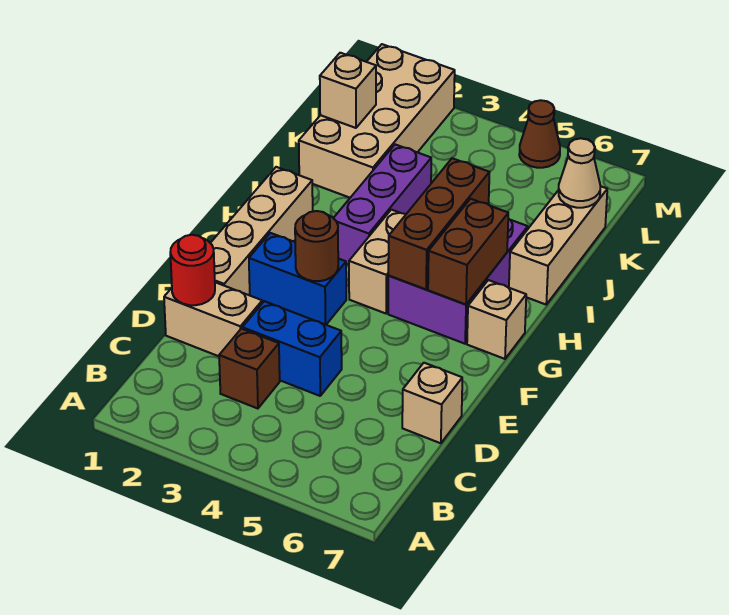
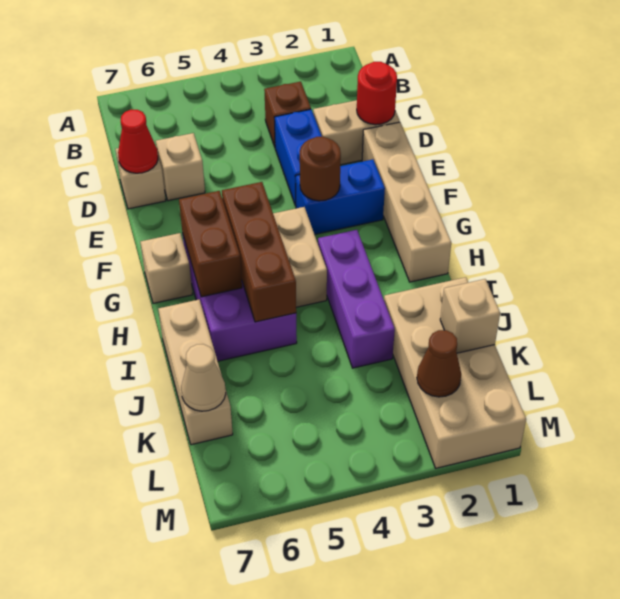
blue brick D3:D4 level 1 -> blue brick D3:E3 level 1
none -> tan brick D6 level 1
none -> red cone D7 level 2
brown cone M5 level 1 -> brown cone L2 level 2

